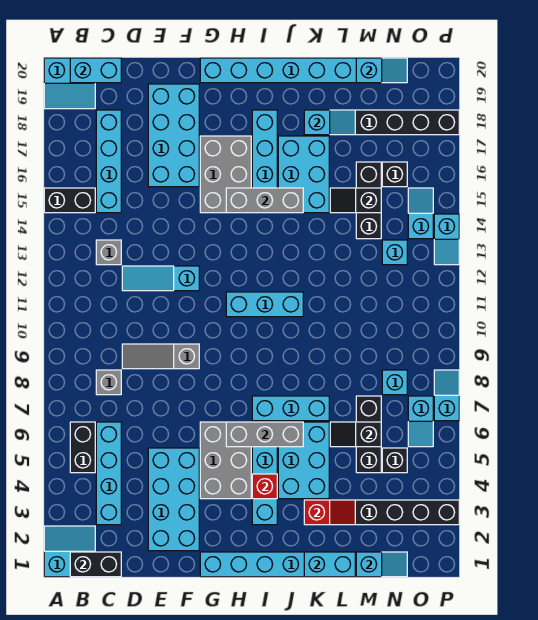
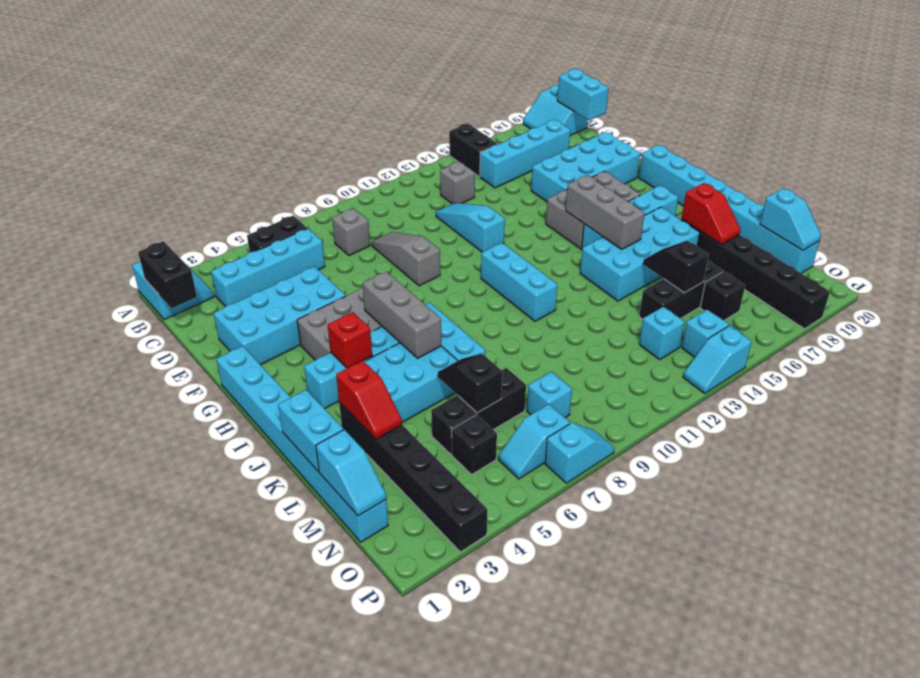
cyan brick J15:K17 level 1 -> cyan brick J14:K17 level 1
cyan slope K18:L18 level 2 top K -> red slope K18:L18 level 2 top K

